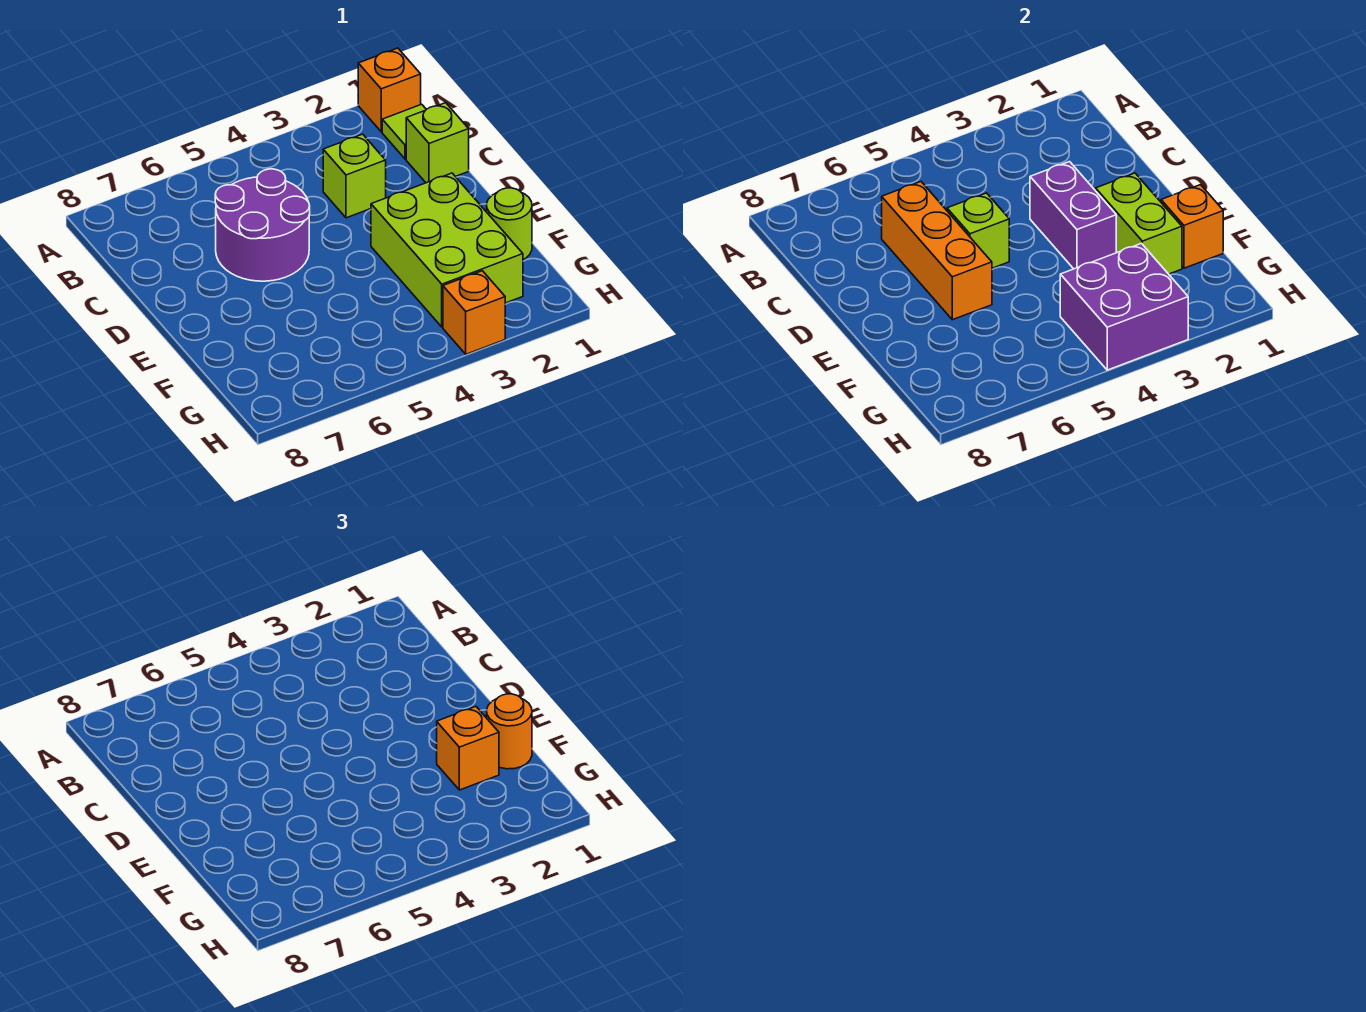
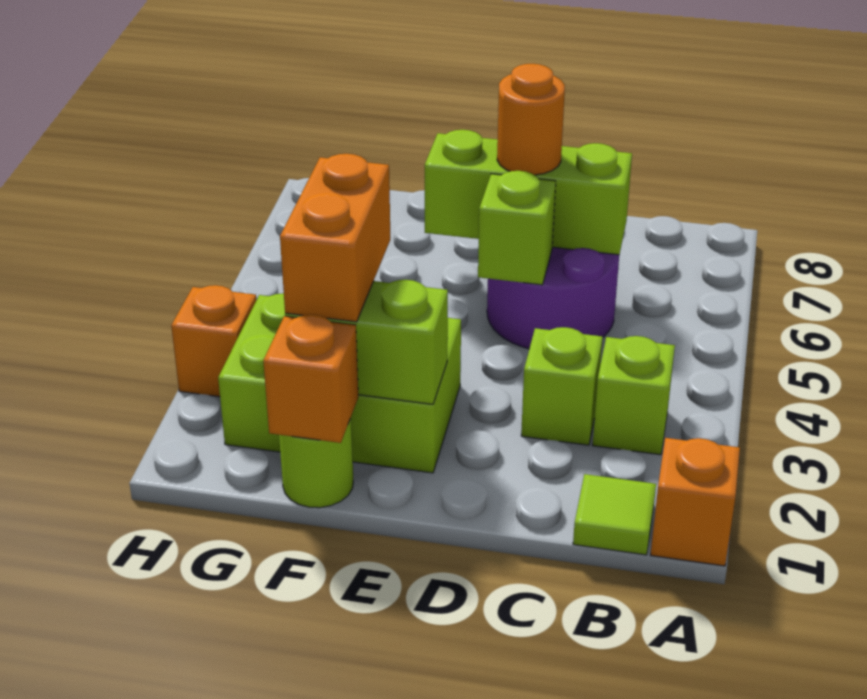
lime brick C1 level 1 -> lime brick B3 level 1
orange brick C6:E6 level 2 -> lime brick C6:E6 level 2
purple brick D3:E3 level 2 -> none
orange round brick F1 level 3 -> orange round brick D6 level 3
orange brick F2 level 3 -> orange brick F2:F3 level 3
purple brick G3:H4 level 2 -> none

